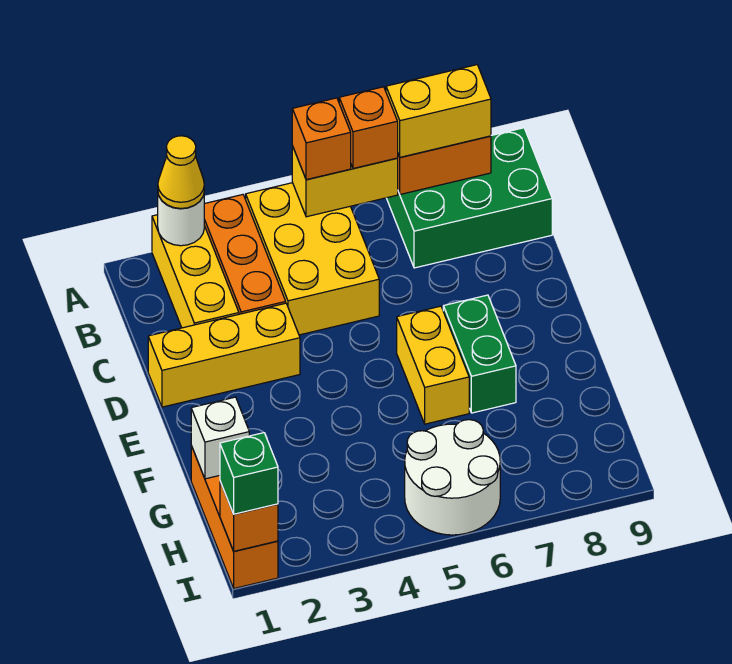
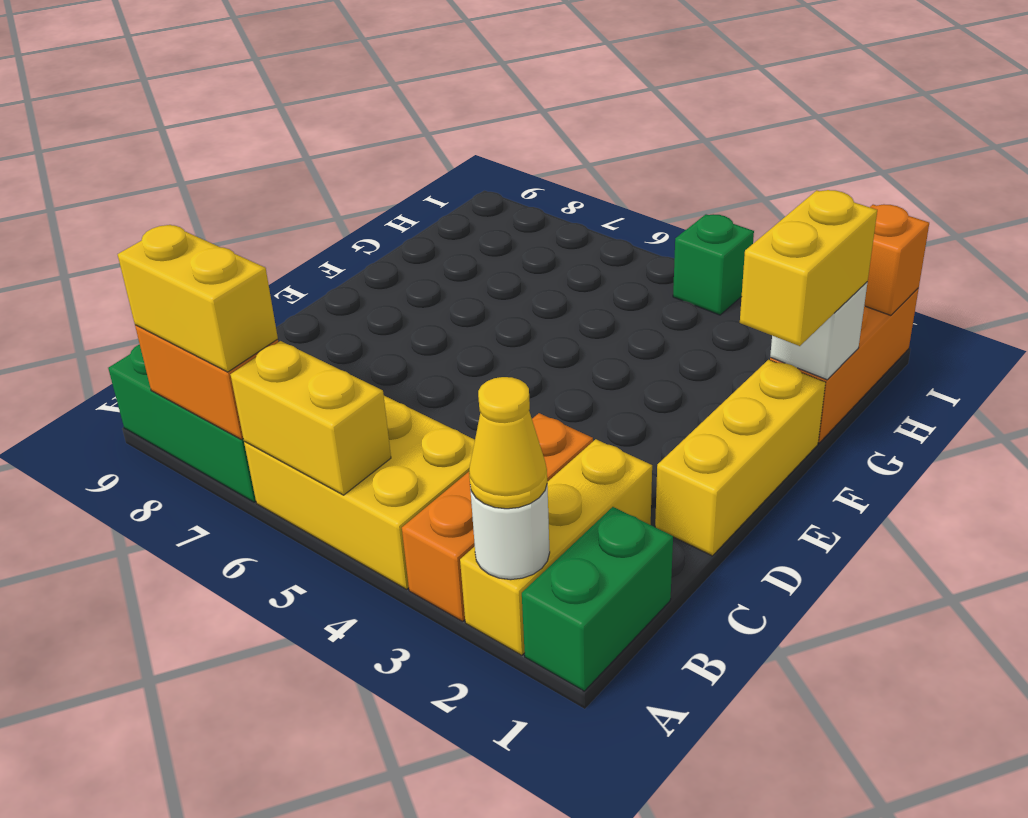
yellow brick A4:C5 level 1 -> yellow brick A4:B6 level 1
orange brick A5 level 3 -> none
orange brick A6 level 3 -> none
yellow brick D1:D3 level 1 -> yellow brick D1:F1 level 1
yellow brick E6:F6 level 1 -> yellow brick F1:G1 level 3
green brick E7:F7 level 1 -> green brick A1:B1 level 1
white round brick H5:I6 level 1 -> none
green brick I1 level 3 -> green brick I4 level 1

